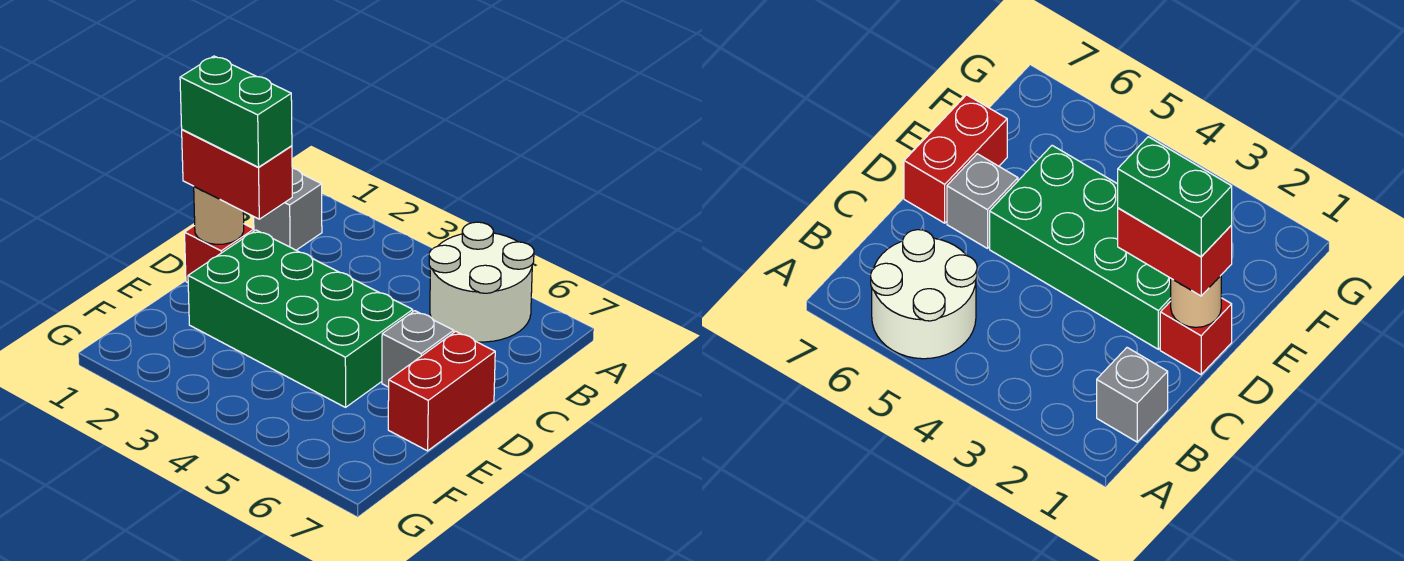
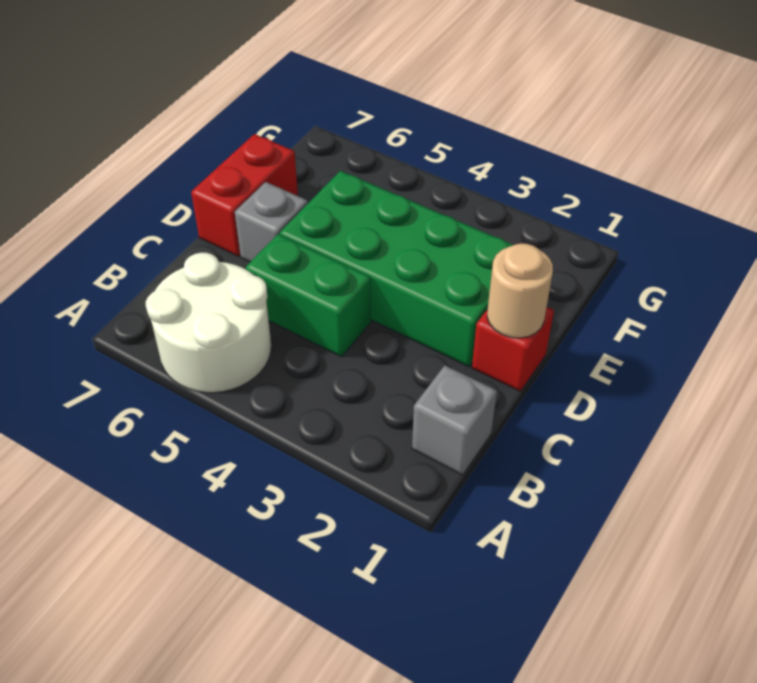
red brick D1:D2 level 3 -> none
green brick D1:D2 level 4 -> green brick C4:C5 level 1

